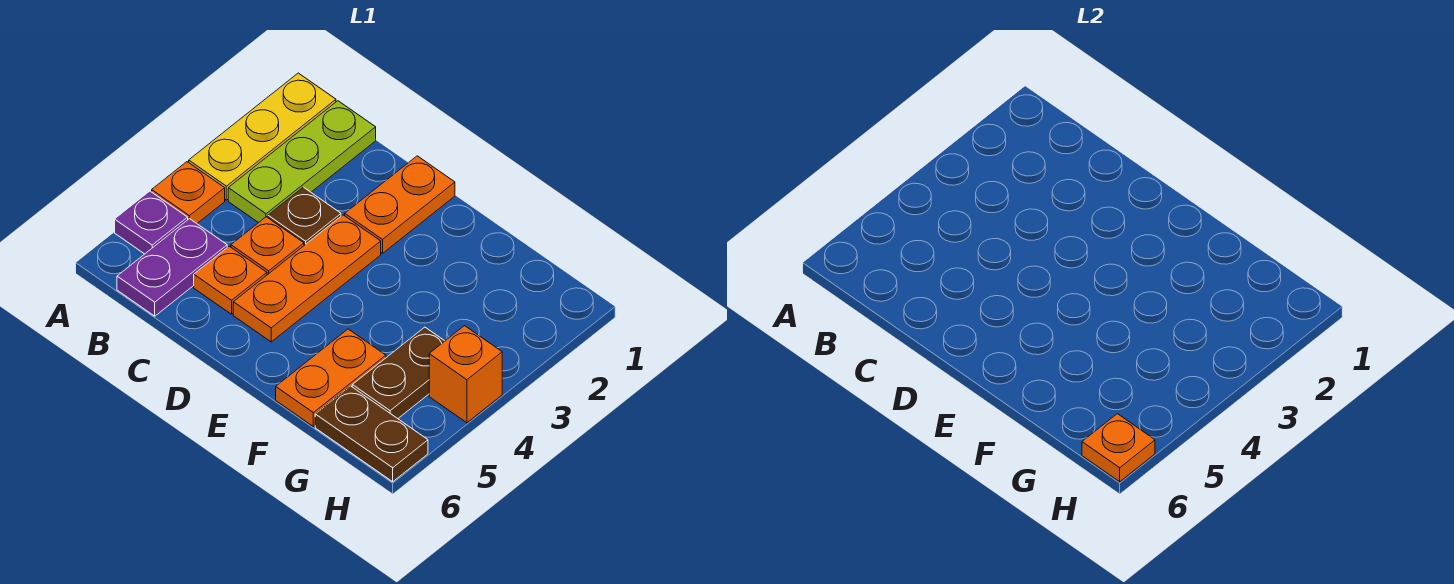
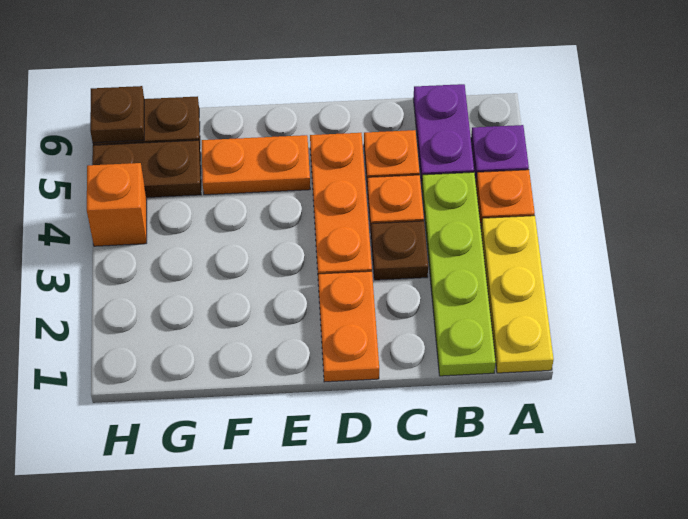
lime plate B1:B3 level 1 -> lime plate B1:B4 level 1
orange plate F5:F6 level 1 -> orange plate E5:F5 level 1
brown plate G4:G5 level 1 -> brown plate G5:H5 level 1
orange plate H6 level 2 -> brown plate H6 level 2

